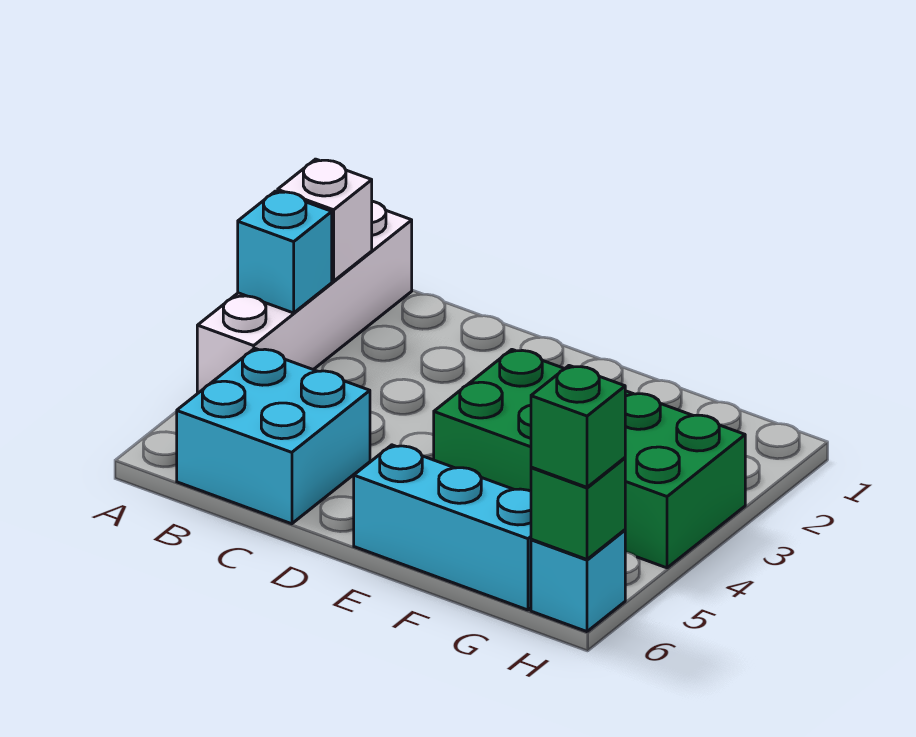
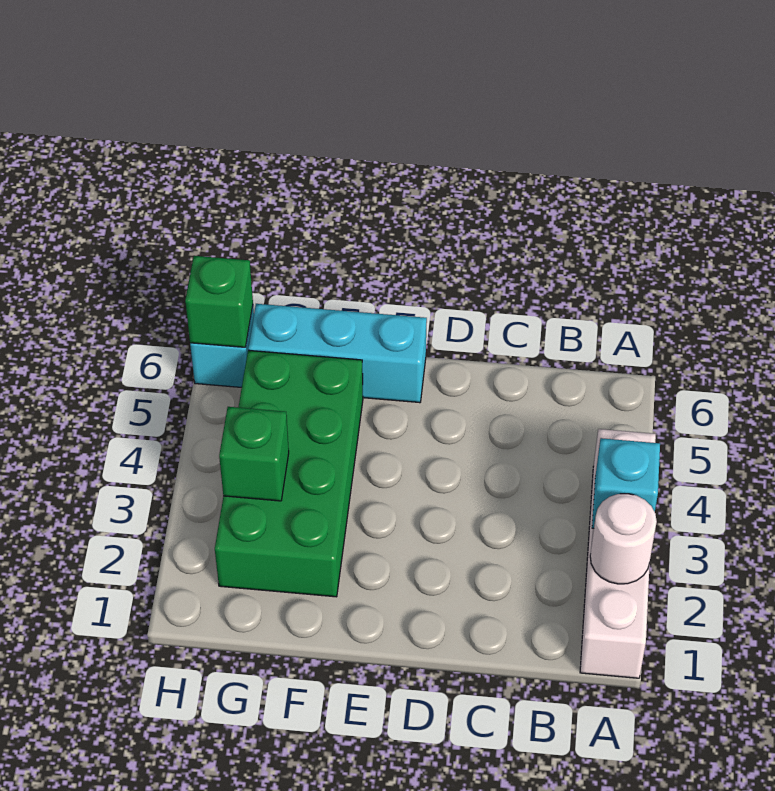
white brick A2 level 2 -> white round brick A2 level 2
cyan brick B5:C6 level 1 -> none
green brick E3:H4 level 1 -> green brick F2:G5 level 1
green brick H6 level 3 -> green brick G3 level 2

